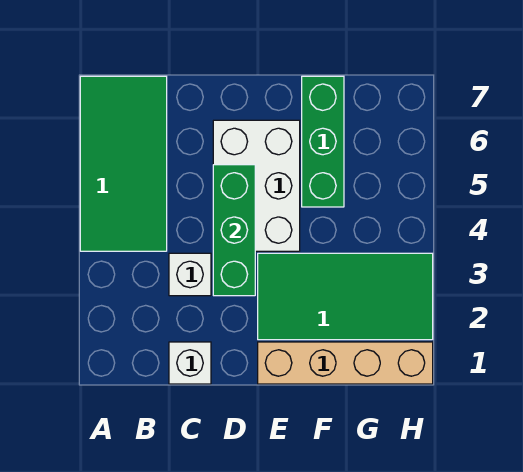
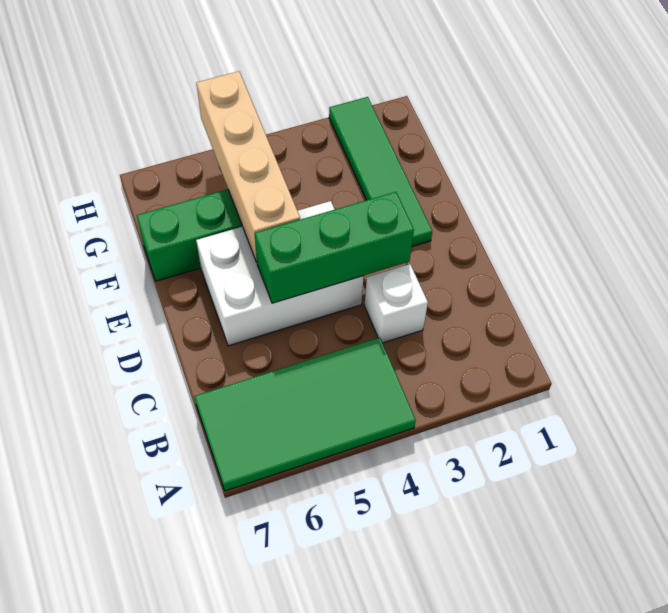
white brick C1 level 1 -> none
tan brick E1:H1 level 1 -> tan brick E5:H5 level 2
green tile E2:H3 level 1 -> green tile E2:H2 level 1

